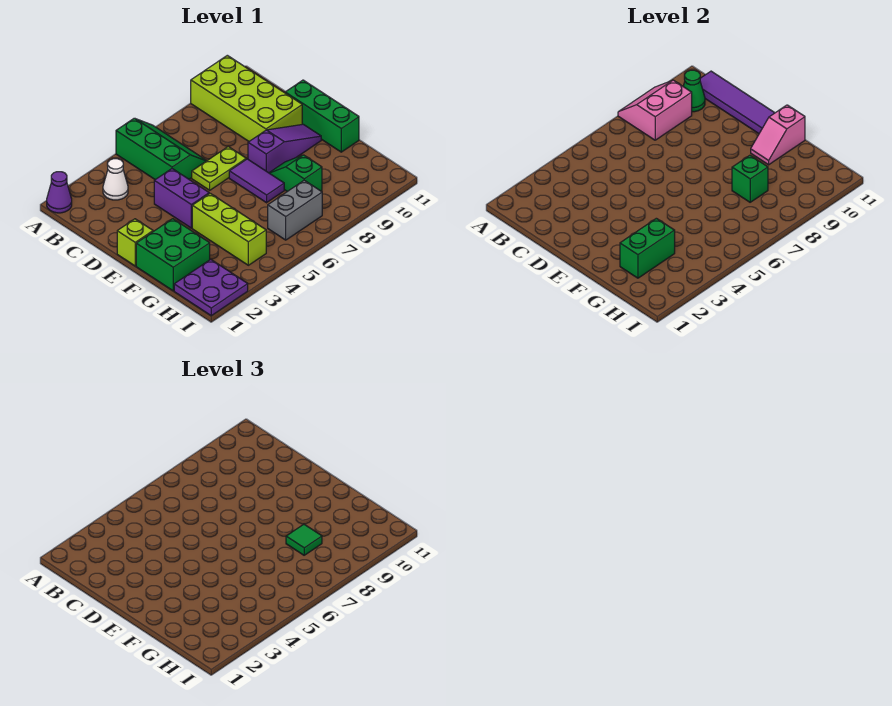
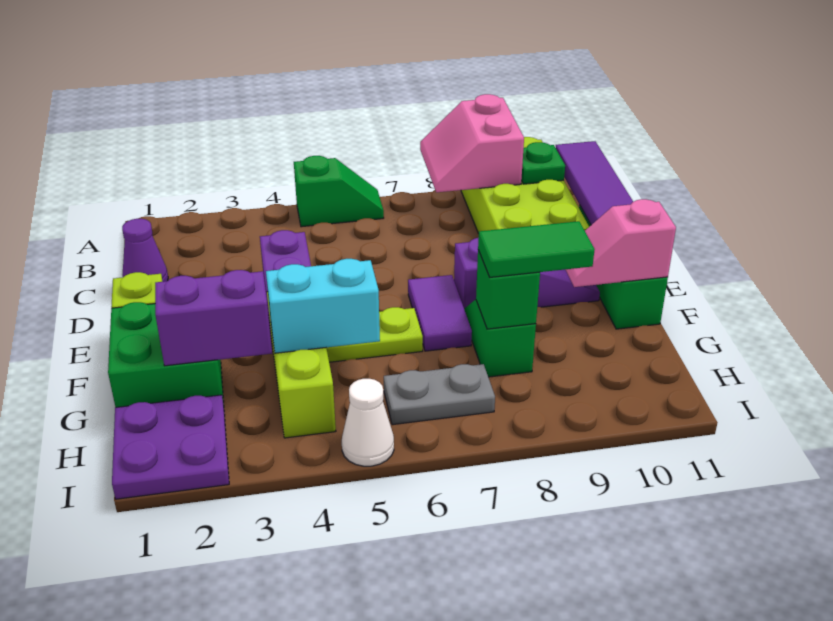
purple cone A1 level 1 -> purple cone C1 level 1
green slope A5:C6 level 1 top 5 -> green slope A5:A6 level 1 top 5
pink slope A8:B9 level 2 top B -> pink slope A8:B9 level 2 top 9
white cone B3 level 1 -> white cone I5 level 1
green cone B10 level 2 -> green plate B10 level 2
lime plate D6:D7 level 1 -> lime plate F5:F6 level 1
green brick G2:G3 level 2 -> purple brick G2:G3 level 2
none -> cyan brick G4:G5 level 2
green tile G8 level 3 -> green tile G8:G9 level 3
grey brick H6:H7 level 1 -> grey plate H6:H7 level 1

